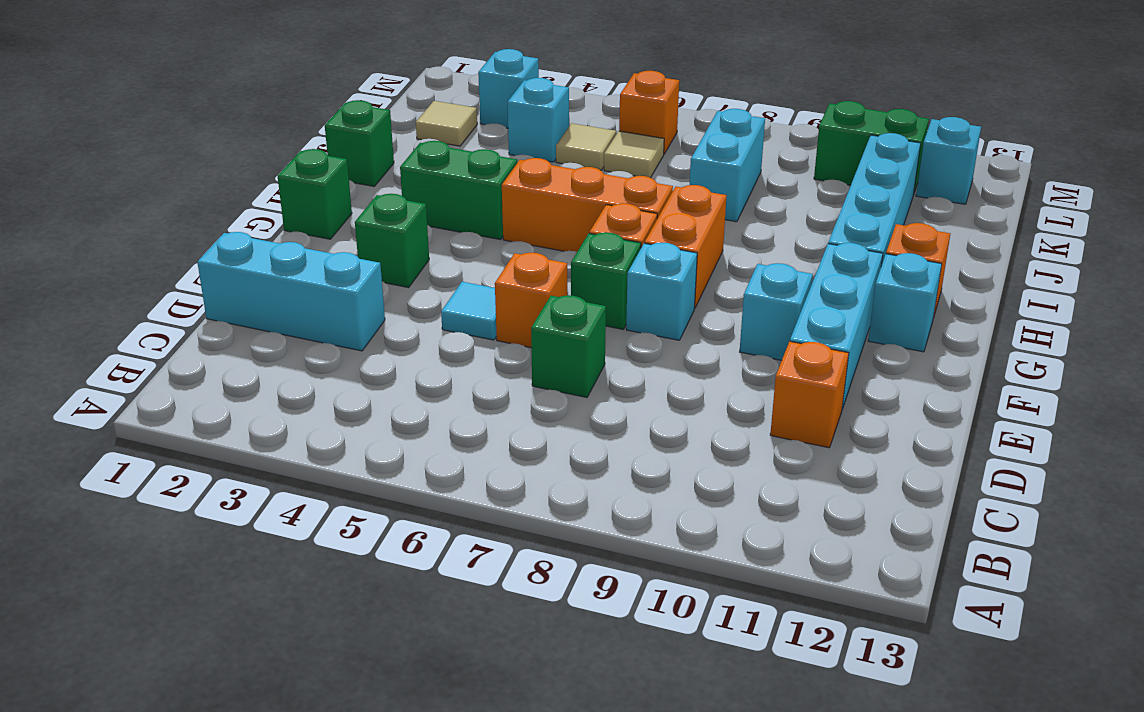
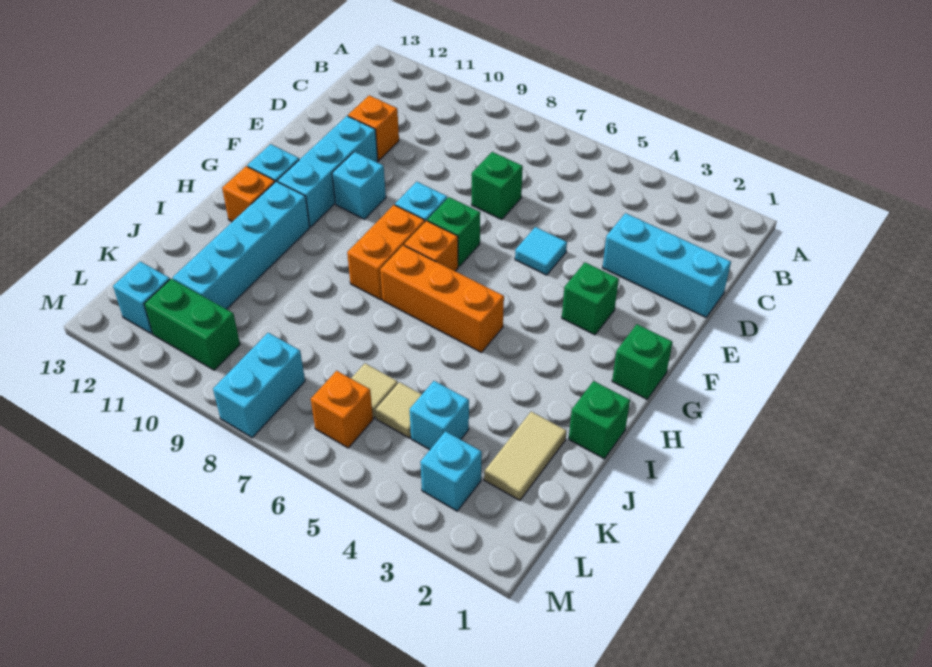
orange brick E6 level 1 -> none
green brick H3:H4 level 1 -> none
cyan brick J8:K8 level 1 -> cyan brick L8:M8 level 1
tan tile K2 level 1 -> tan tile J2:K2 level 1

